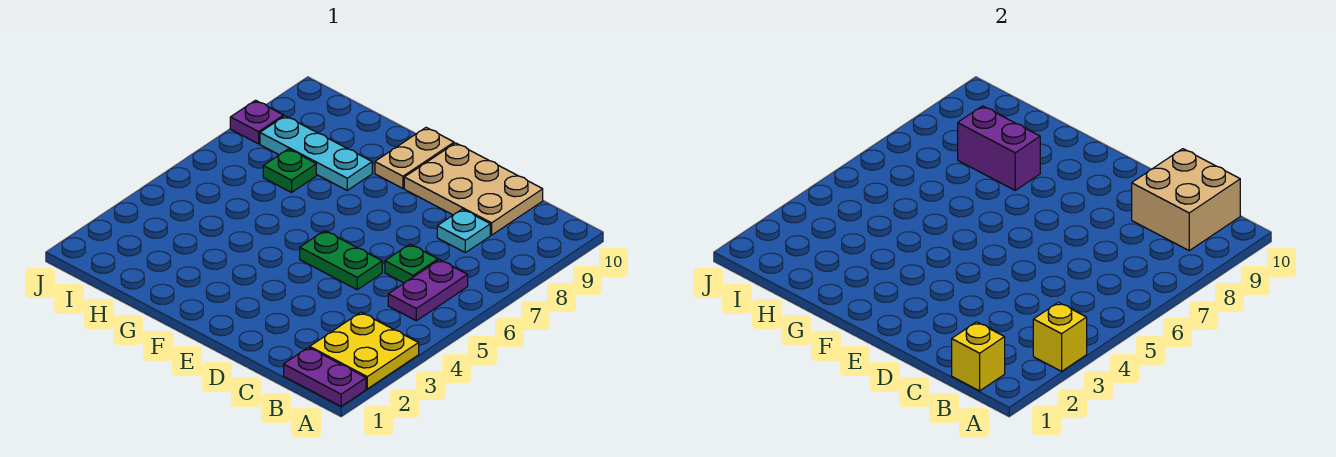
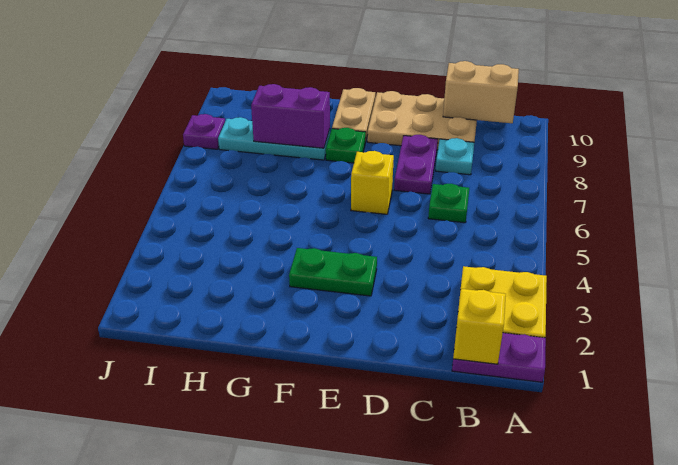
yellow brick A3 level 2 -> yellow brick E6 level 1
purple plate B5:B6 level 1 -> purple plate D7:D8 level 1
tan brick B9:C10 level 2 -> tan brick B10:C10 level 2
green plate D5:E5 level 1 -> green plate E3:F3 level 1
green plate H7 level 1 -> green plate F8 level 1

